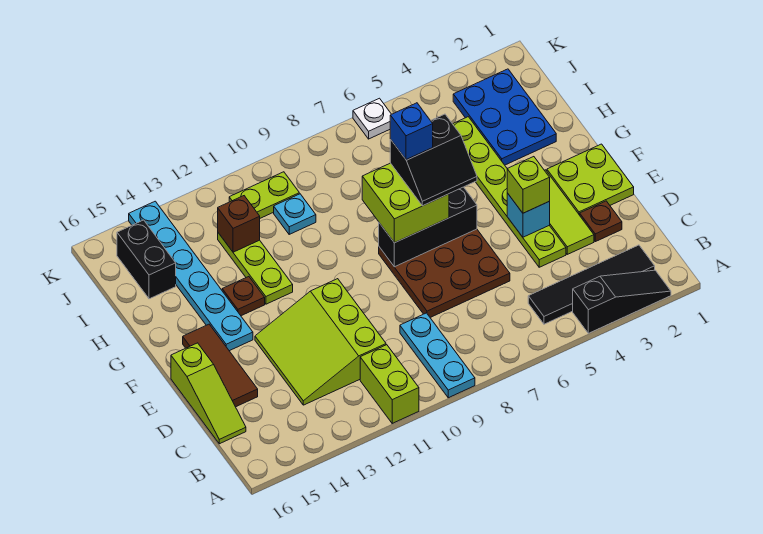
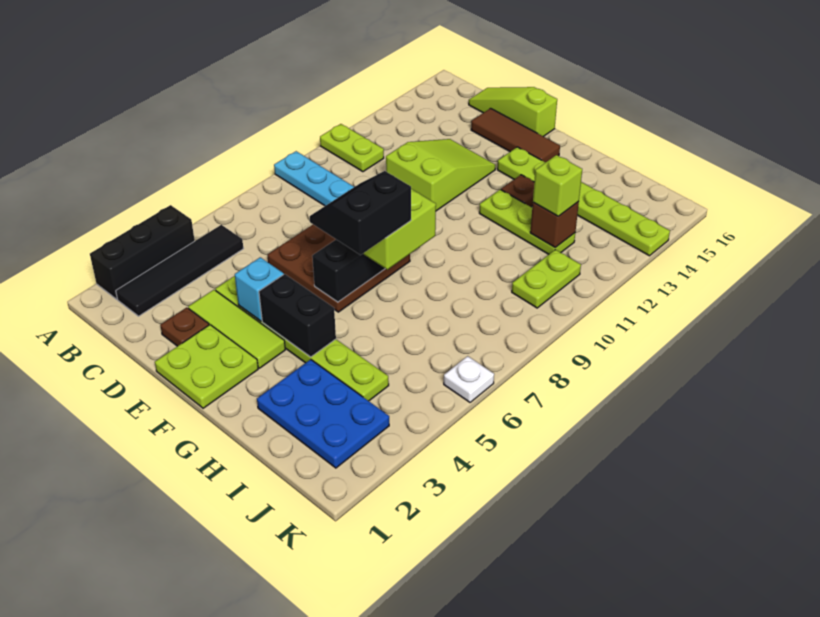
black slope A2:A4 level 1 top 4 -> black brick A2:A4 level 1
lime brick A11:B11 level 1 -> lime plate A11:B11 level 1
lime slope C11:E13 level 1 top 11 -> lime slope D11:E13 level 1 top 11
lime brick E4 level 3 -> lime brick I12 level 3
cyan plate F14:K14 level 1 -> lime plate F14:K14 level 1
blue brick G7 level 5 -> none
cyan plate I10 level 1 -> none
black brick I15:J15 level 1 -> black brick F4:G4 level 2

